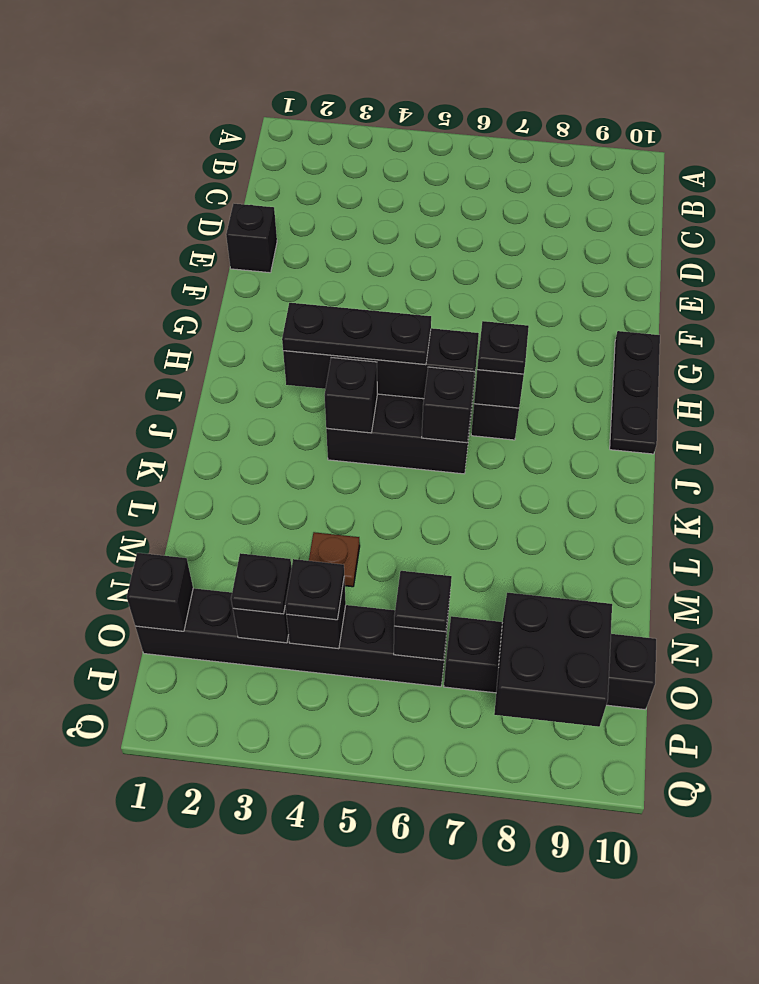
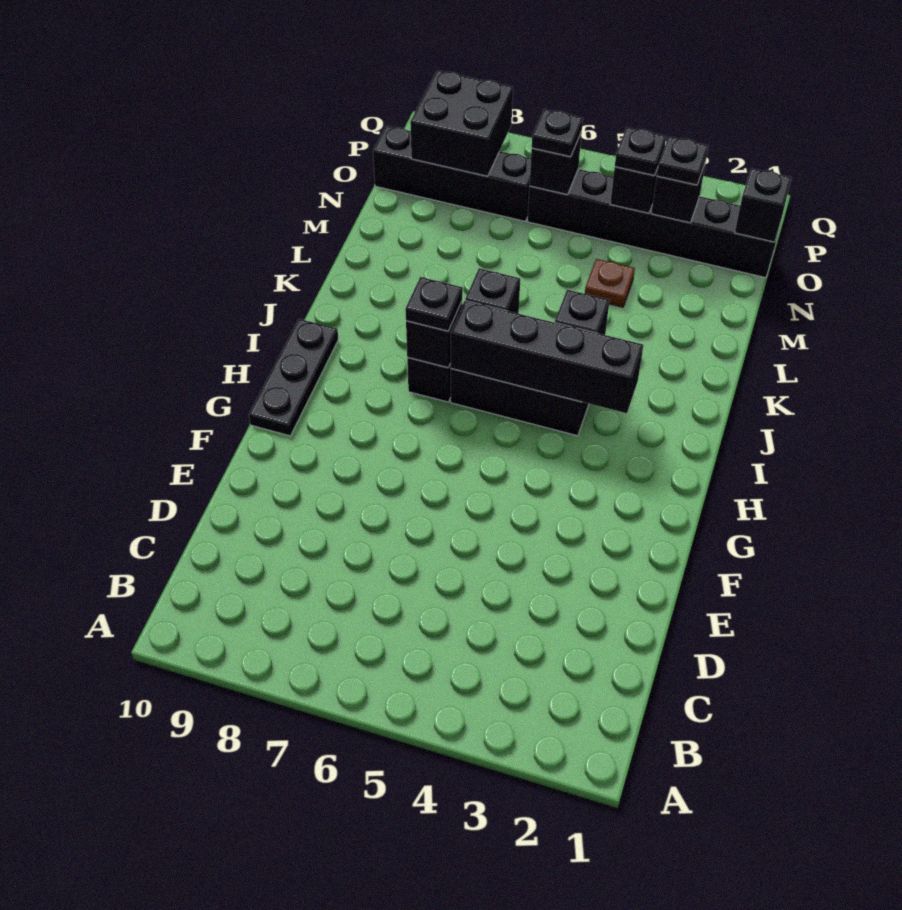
black brick E1 level 1 -> none
black plate I3:I5 level 3 -> none

